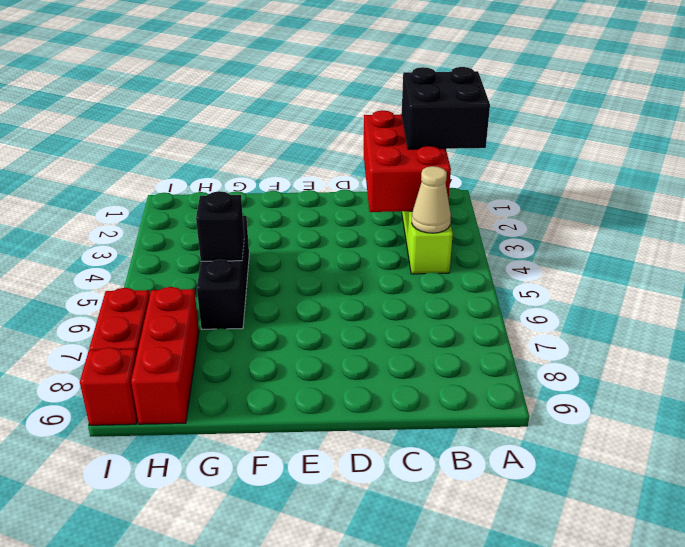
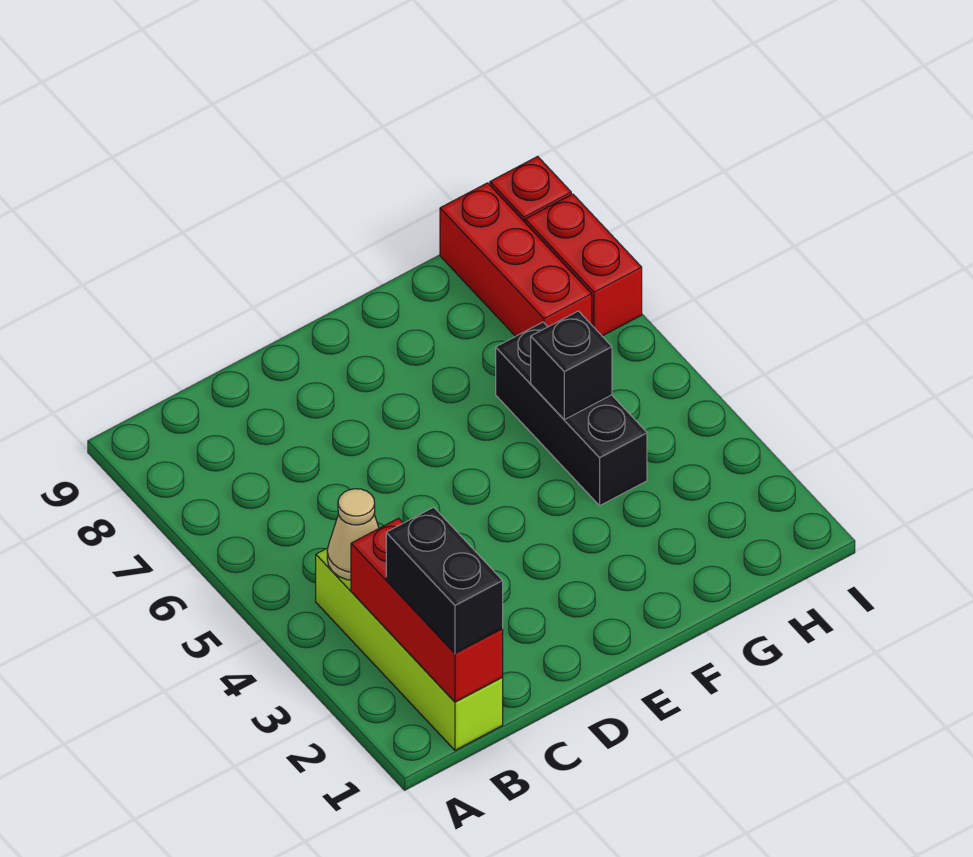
black brick A1:B2 level 3 -> black brick B1:B2 level 3
red brick B1:C3 level 2 -> red brick B1:B3 level 2

